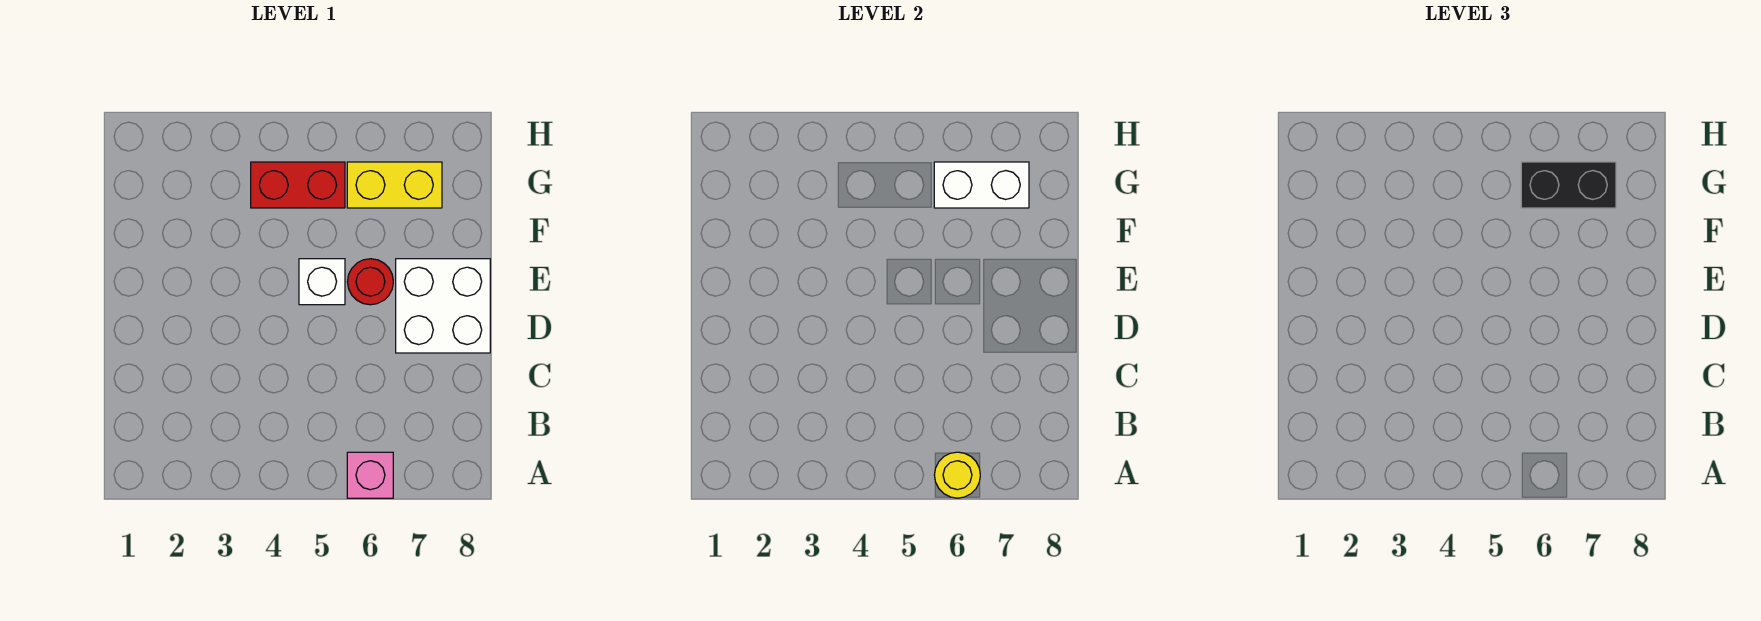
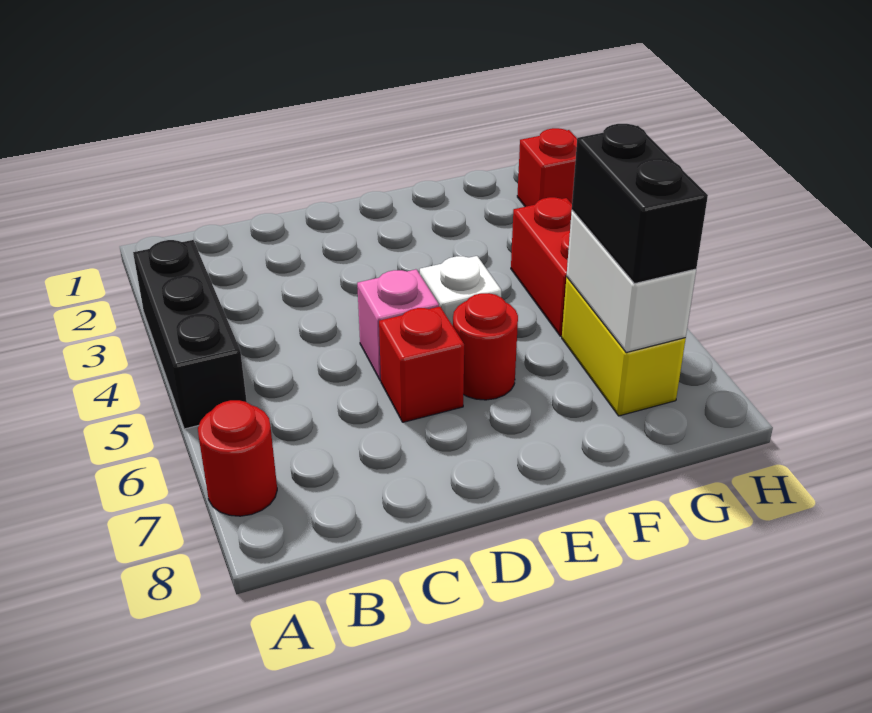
none -> black brick A3:A5 level 1
pink brick A6 level 1 -> pink brick D5 level 1
yellow round brick A6 level 2 -> none
none -> red round brick A7 level 1
none -> red brick D6 level 1
white brick D7:E8 level 1 -> none
none -> red brick H2 level 1

